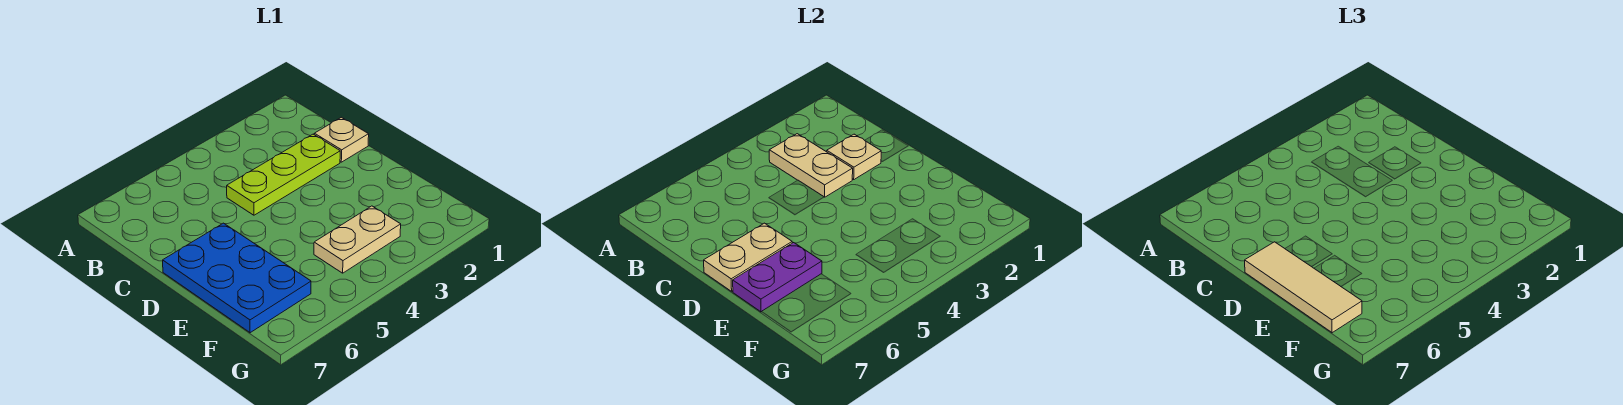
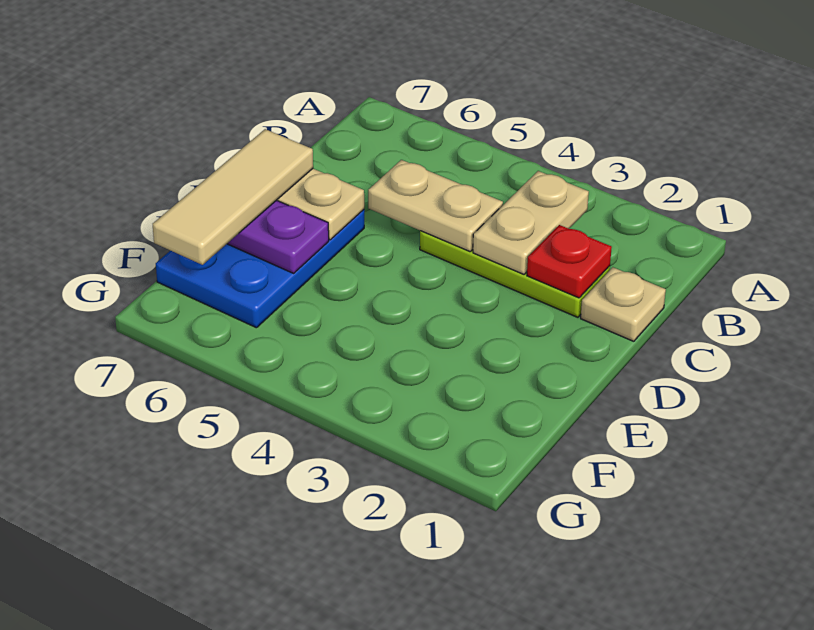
tan plate C2 level 2 -> red plate C2 level 2
tan plate F3:F4 level 1 -> tan plate C4:C5 level 2

